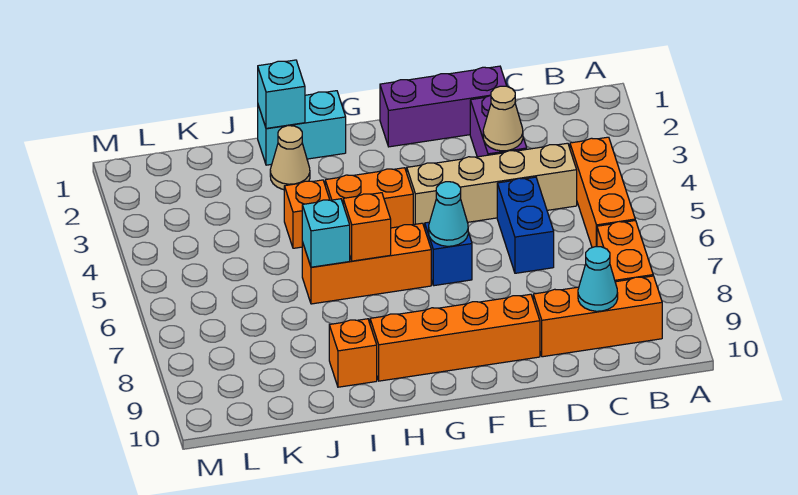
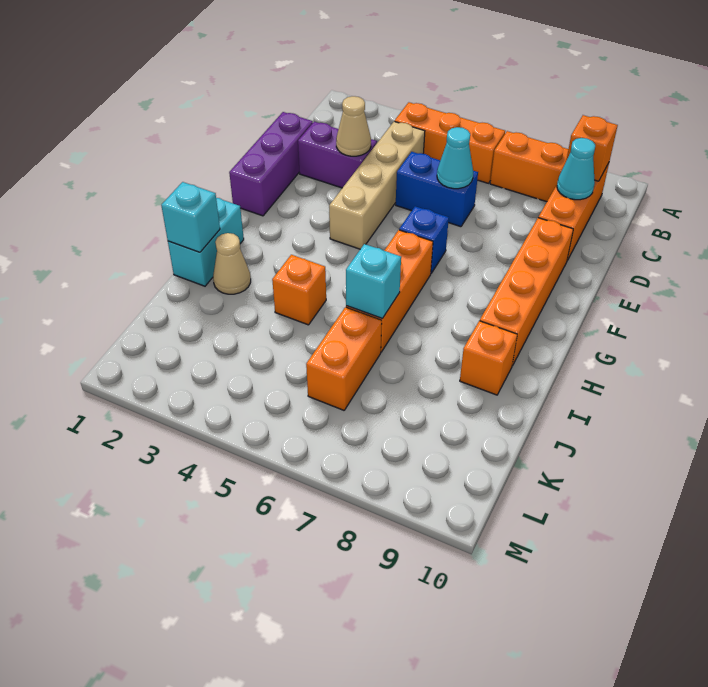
cyan cone F6 level 2 -> cyan cone D6 level 2
orange brick G4:H4 level 1 -> orange brick J6:K6 level 1
orange brick H6 level 2 -> orange brick B9 level 2

